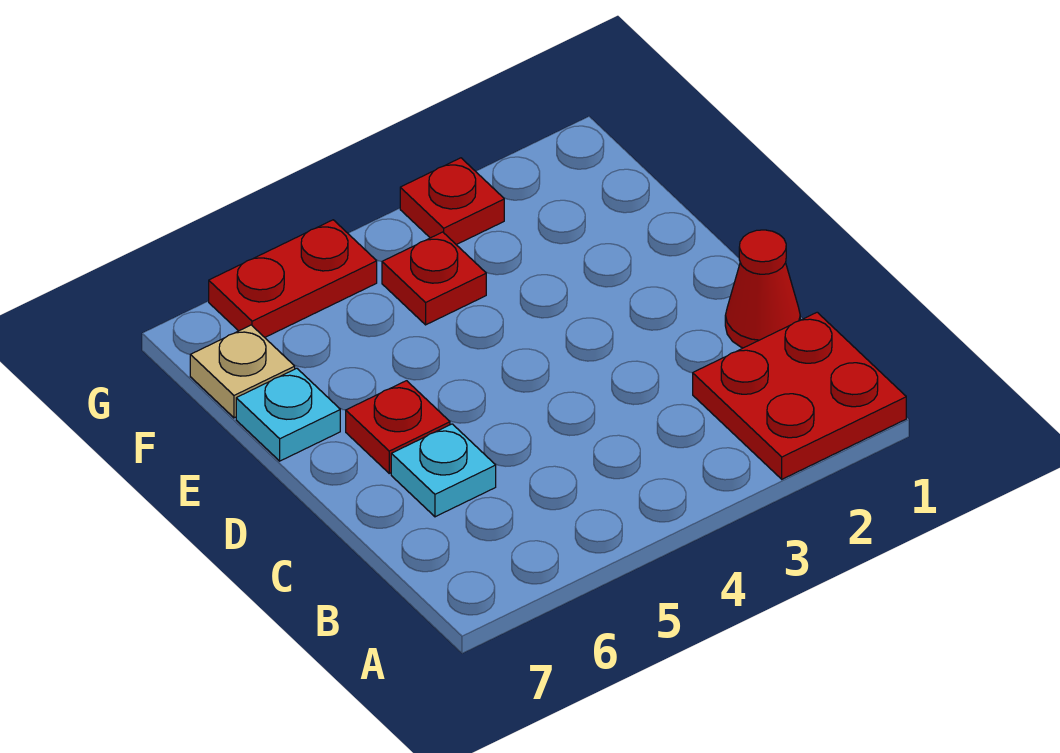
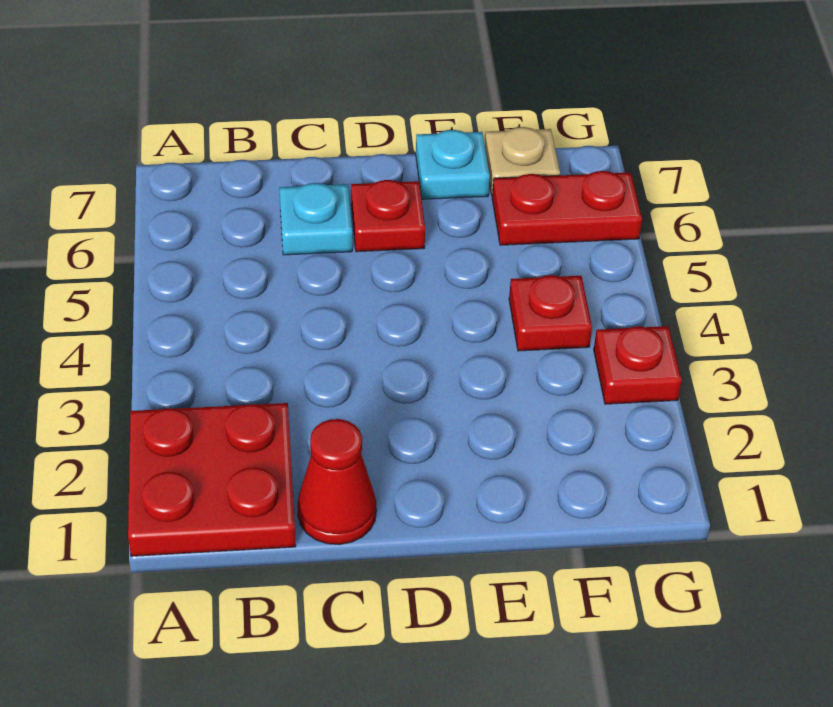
red plate G5:G6 level 1 -> red plate F6:G6 level 1

